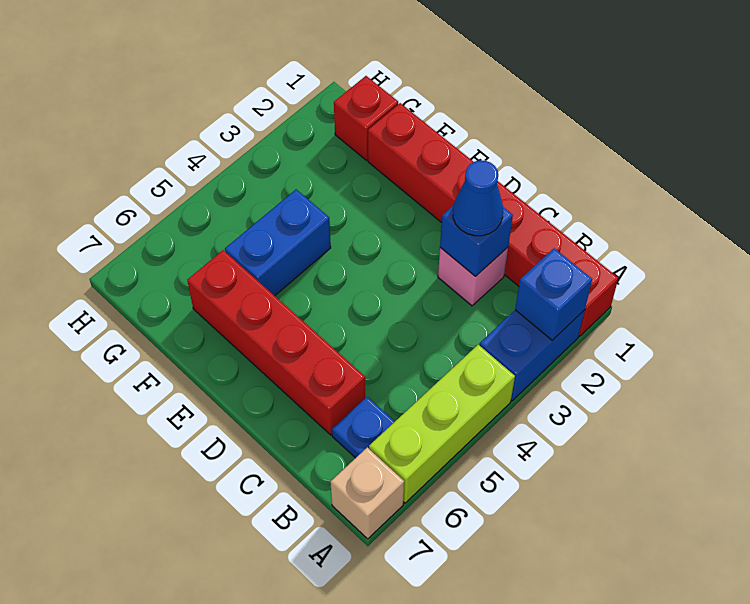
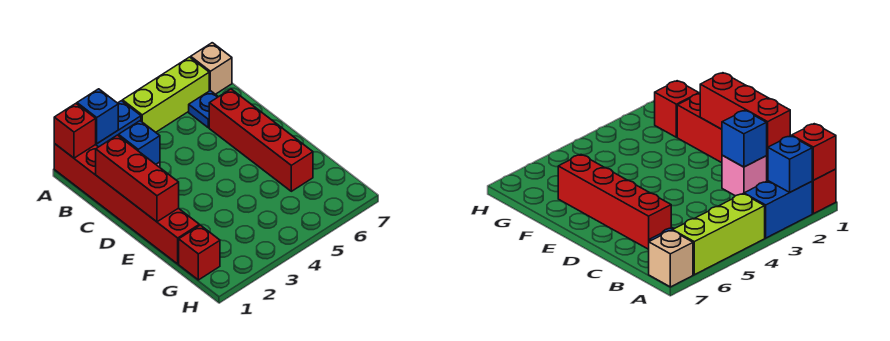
none -> red brick A1 level 2
none -> red brick C1:E1 level 2
blue cone C2 level 3 -> none
blue brick F4:F5 level 1 -> none

